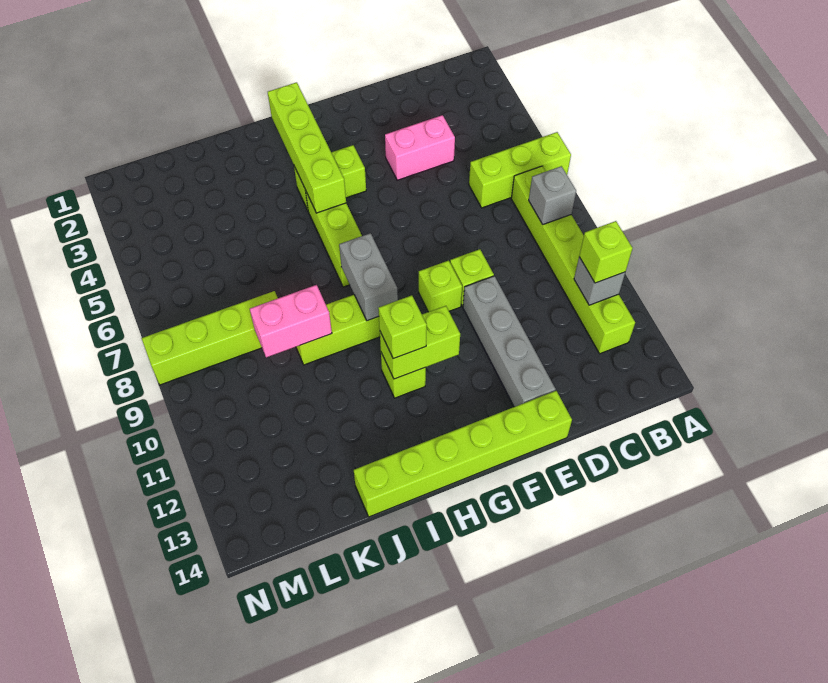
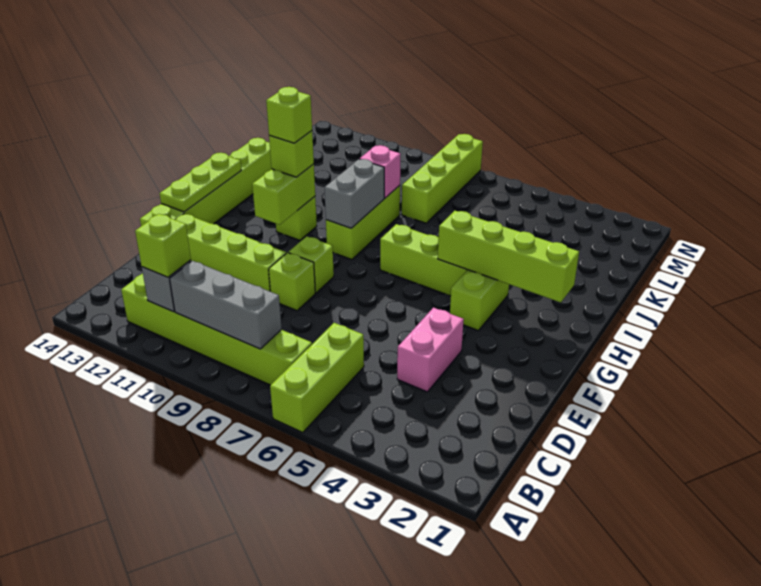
grey brick B8 level 2 -> grey brick B8:B10 level 2
grey brick E10:E13 level 1 -> lime brick E10:E13 level 1
none -> lime plate F14:H14 level 2
grey brick H8:H9 level 2 -> grey brick H9:I9 level 2
none -> lime brick H11 level 4
pink brick J9:K9 level 2 -> pink brick J9 level 2

